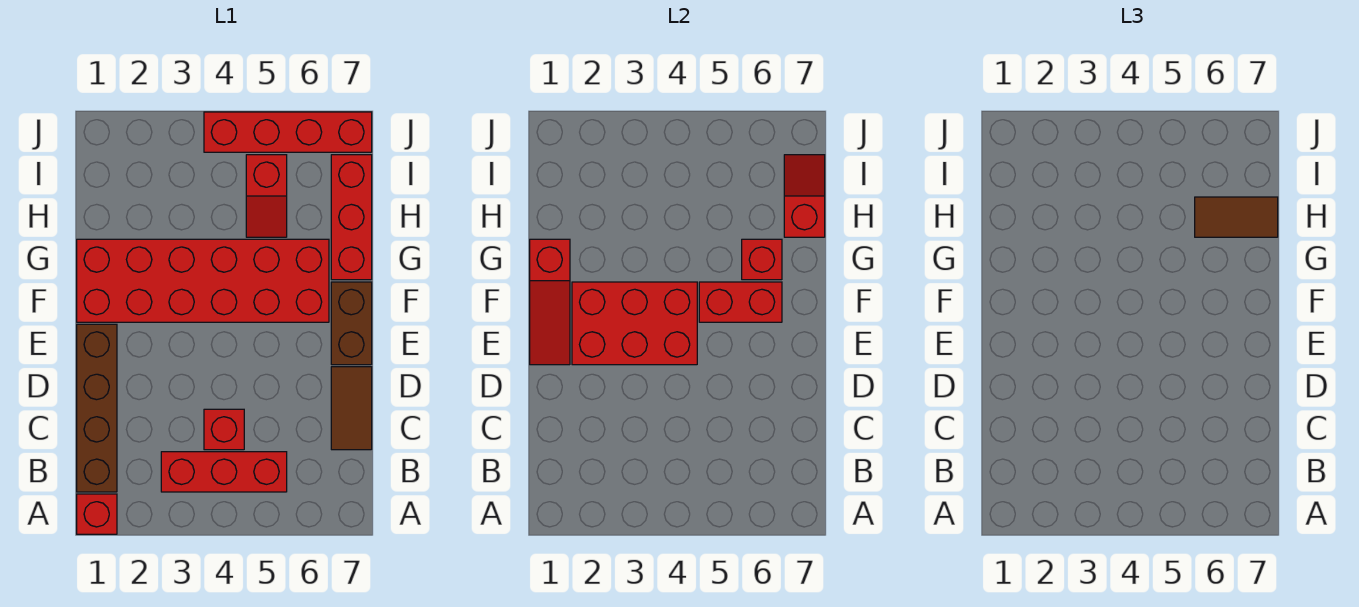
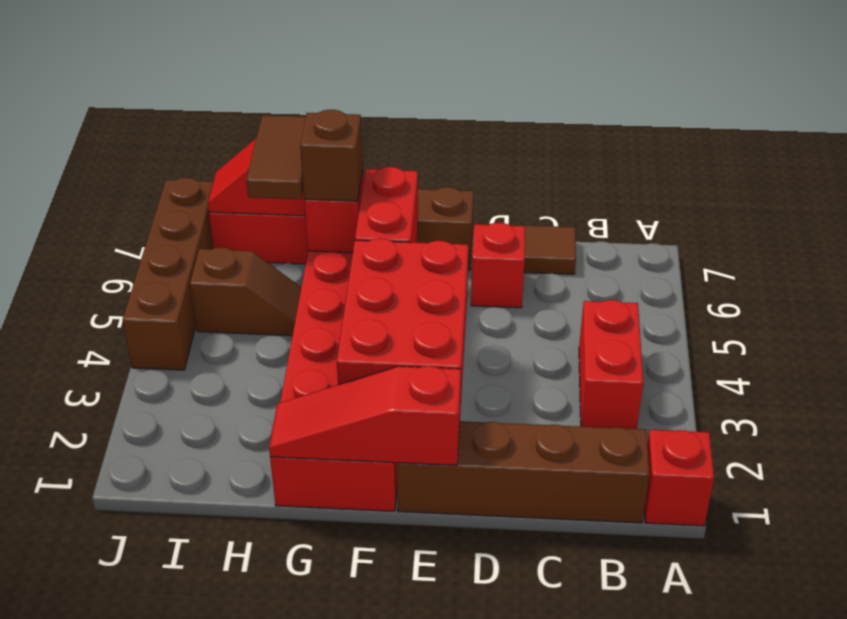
red brick B3:B5 level 1 -> red brick B3:B4 level 1
red brick C4 level 1 -> red brick D6 level 1
red slope E1:G1 level 2 top G -> red slope E1:G1 level 2 top E
none -> brown brick G6 level 3
red slope H5:I5 level 1 top I -> brown slope H5:I5 level 1 top I
red brick J4:J7 level 1 -> brown brick J4:J7 level 1

